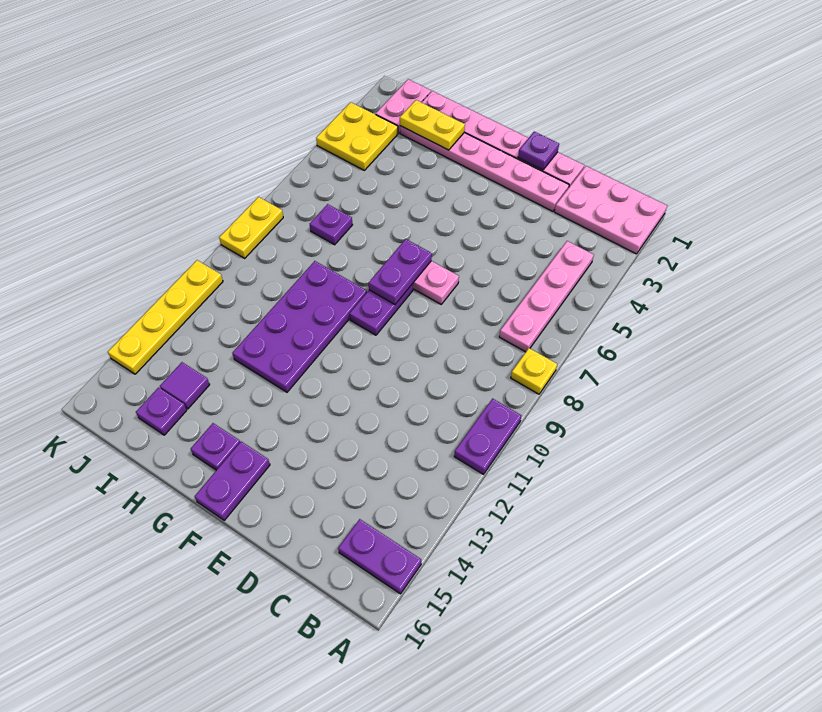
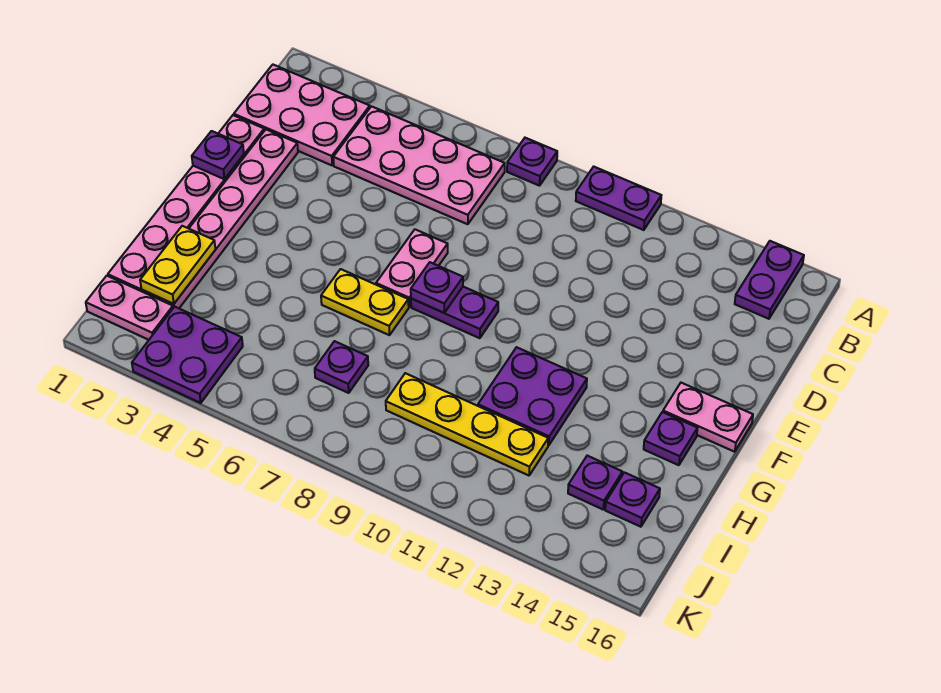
pink plate A1:C2 level 1 -> pink plate B1:C3 level 1
yellow plate A8 level 1 -> purple plate A8 level 1
pink plate B4:B7 level 1 -> pink plate B4:C7 level 1
purple plate F7:F8 level 2 -> purple plate F8 level 2
purple plate F15:F16 level 1 -> pink plate F15:F16 level 1
purple plate G9:H12 level 1 -> purple plate G11:H12 level 1
purple tile I14 level 1 -> purple plate I14 level 1
yellow plate J3:K4 level 1 -> purple plate J3:K4 level 1
yellow plate K8:K9 level 1 -> yellow plate G6:G7 level 1
yellow plate K11:K14 level 1 -> yellow plate I9:I12 level 1

